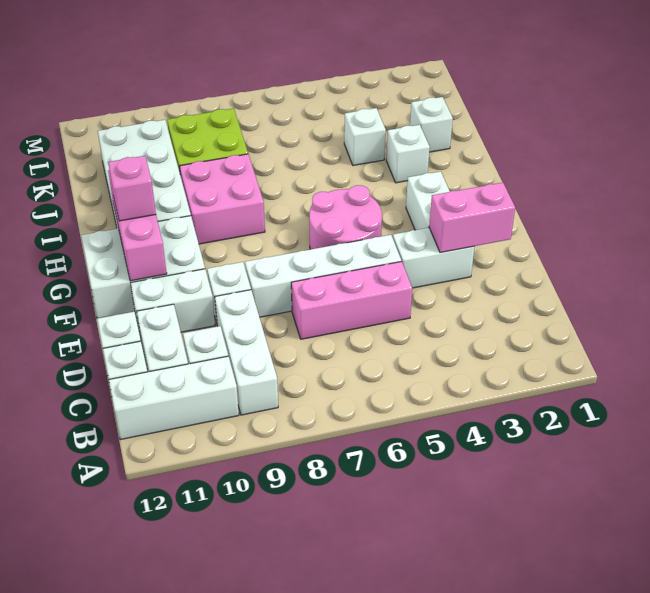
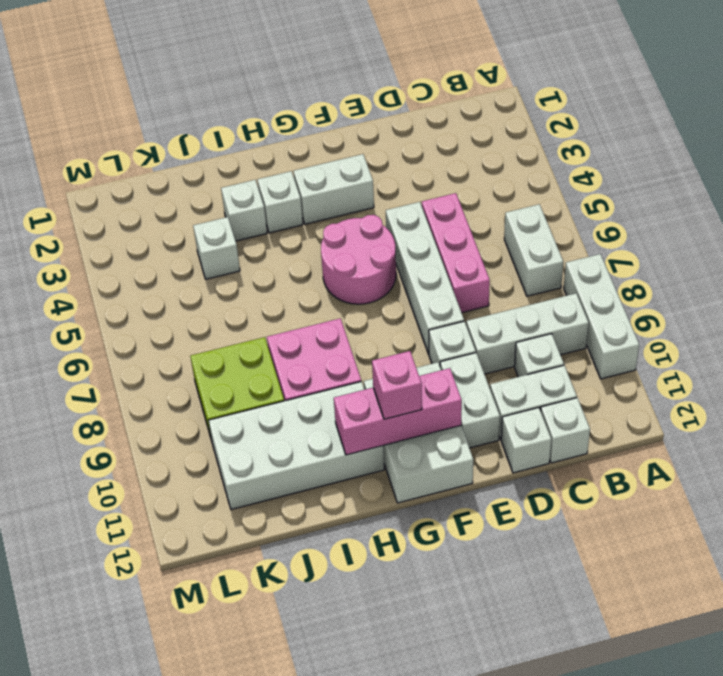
white brick B10:B12 level 1 -> white brick A8:A10 level 1
pink brick E2:E3 level 2 -> none
white brick E3:E4 level 1 -> white brick B6:B7 level 1
white brick J2 level 1 -> white brick H3 level 1

